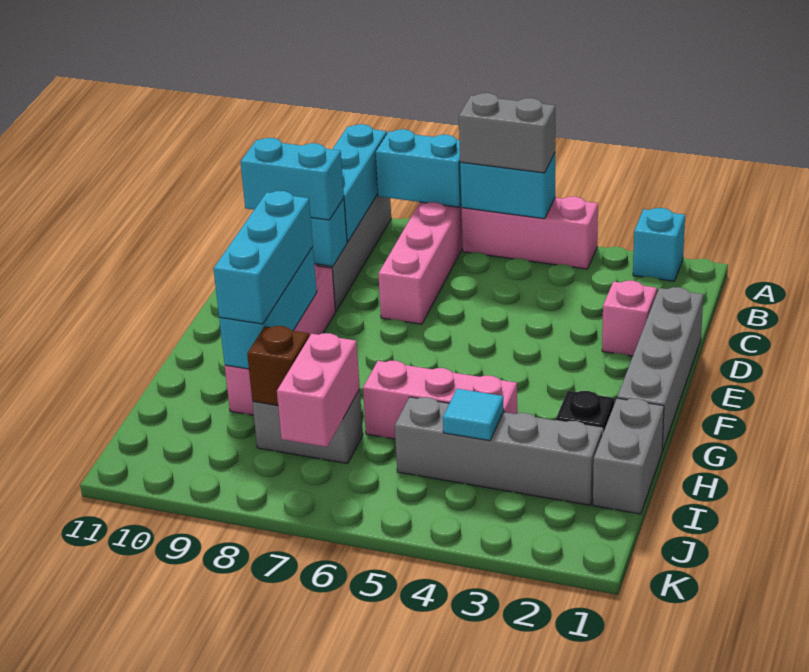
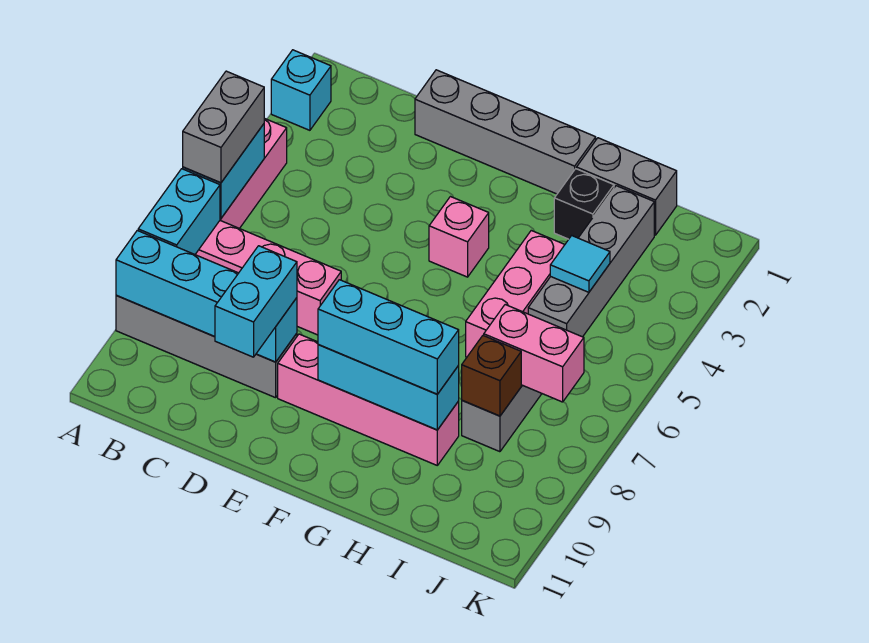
pink brick D2 level 1 -> pink brick F4 level 1

